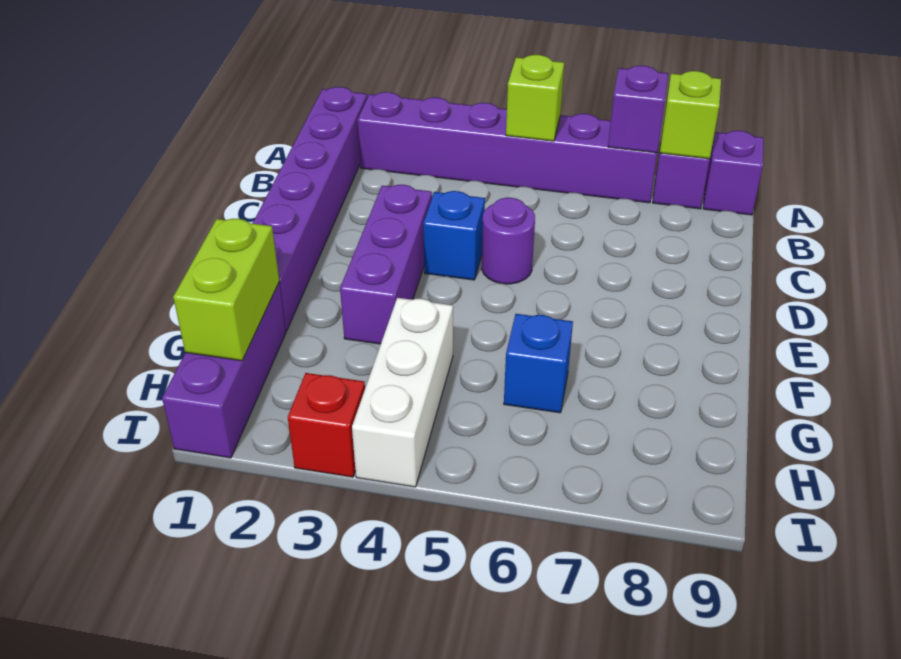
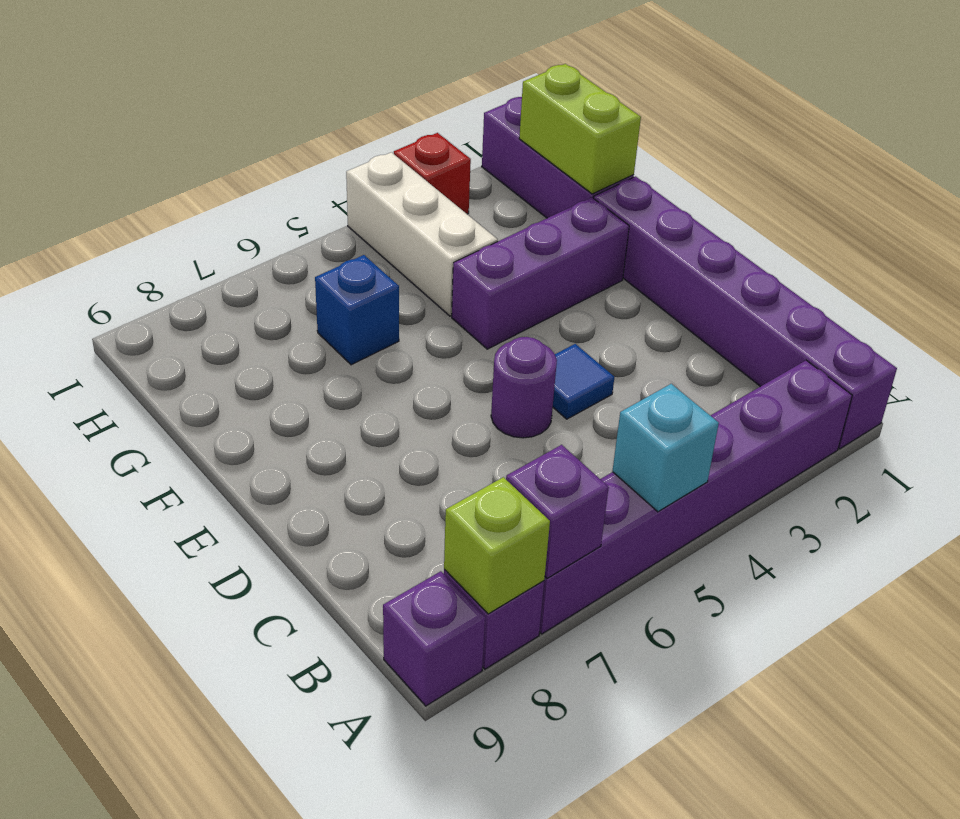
lime brick A5 level 2 -> cyan brick A5 level 2
purple brick D3:F3 level 1 -> purple brick F2:F4 level 1
blue brick D4 level 1 -> blue tile D4 level 1

